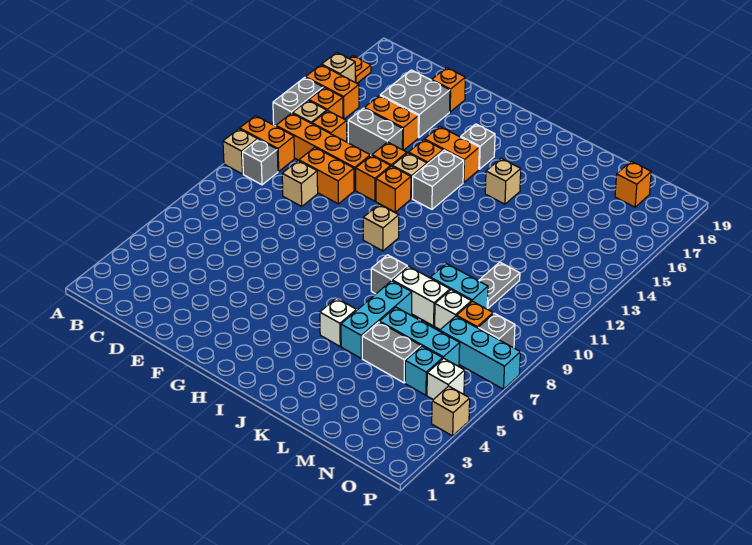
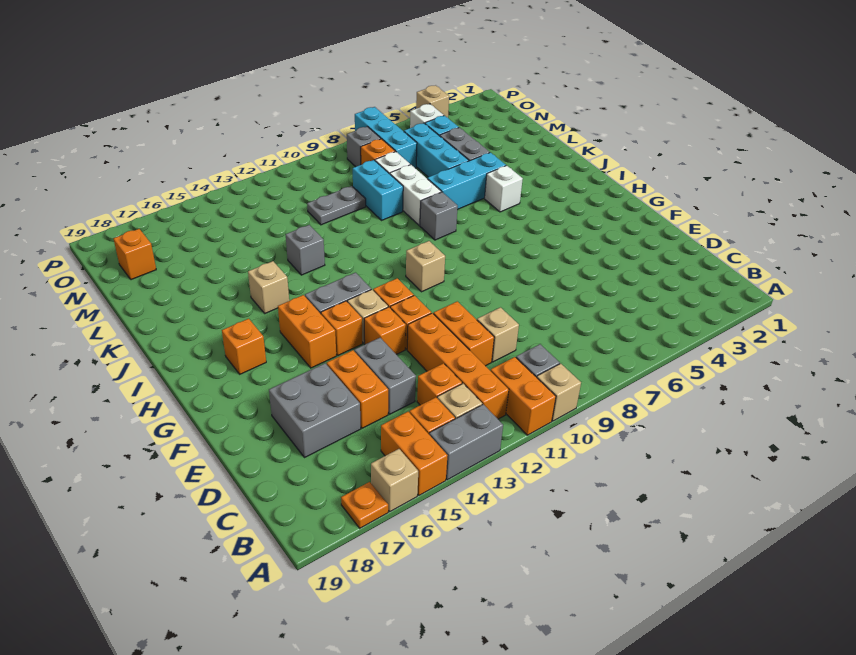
orange brick E18 level 1 -> orange brick H17 level 1
grey brick H16 level 1 -> grey brick K13 level 1

